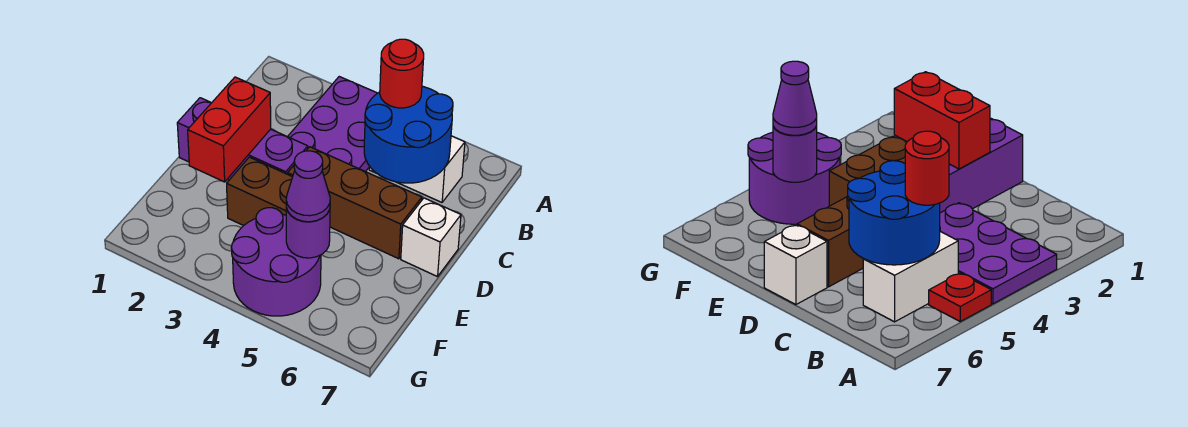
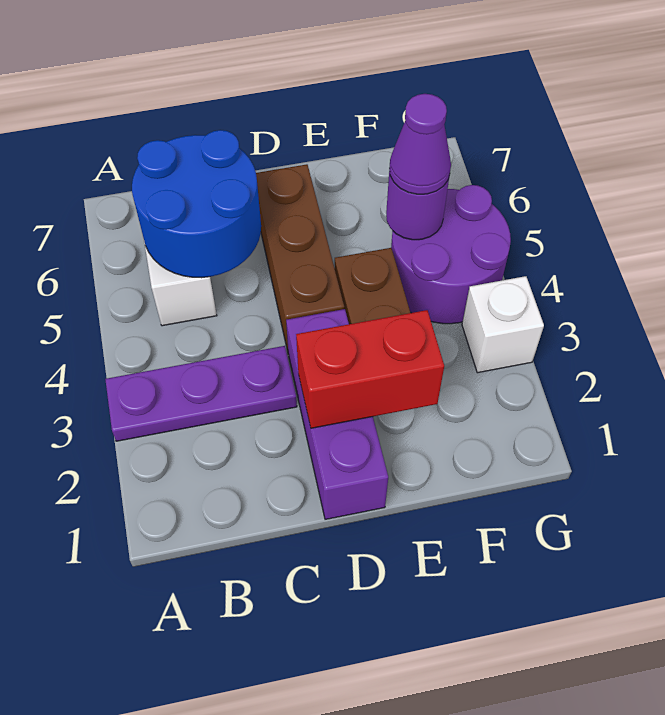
purple plate A3:C4 level 1 -> purple plate A3:C3 level 1
red plate A5 level 1 -> none
red round brick B5 level 3 -> none
white brick D7 level 1 -> white brick G3 level 1

